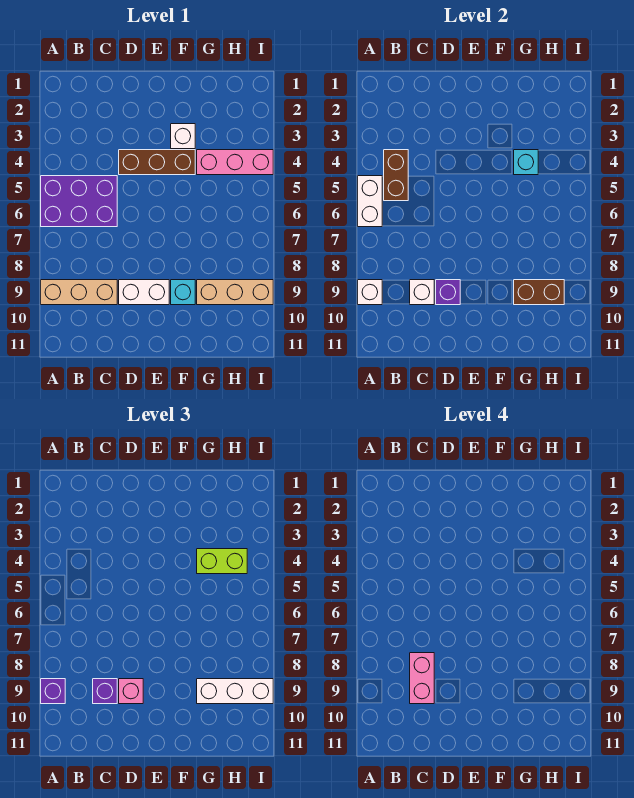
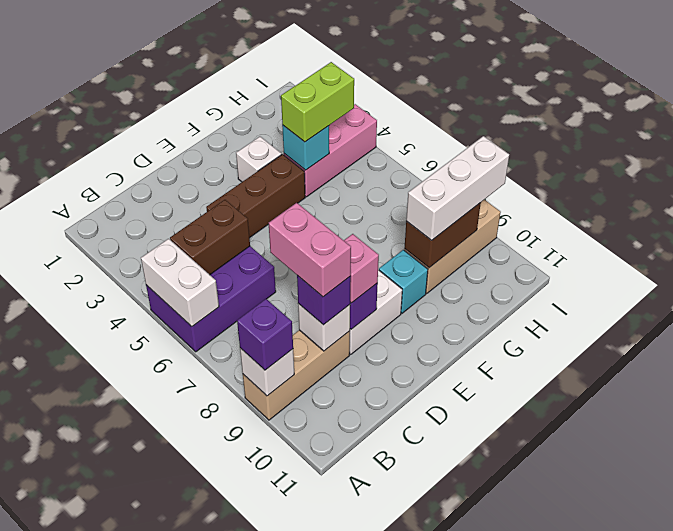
brown brick B4:B5 level 2 -> brown brick B5:C5 level 2

